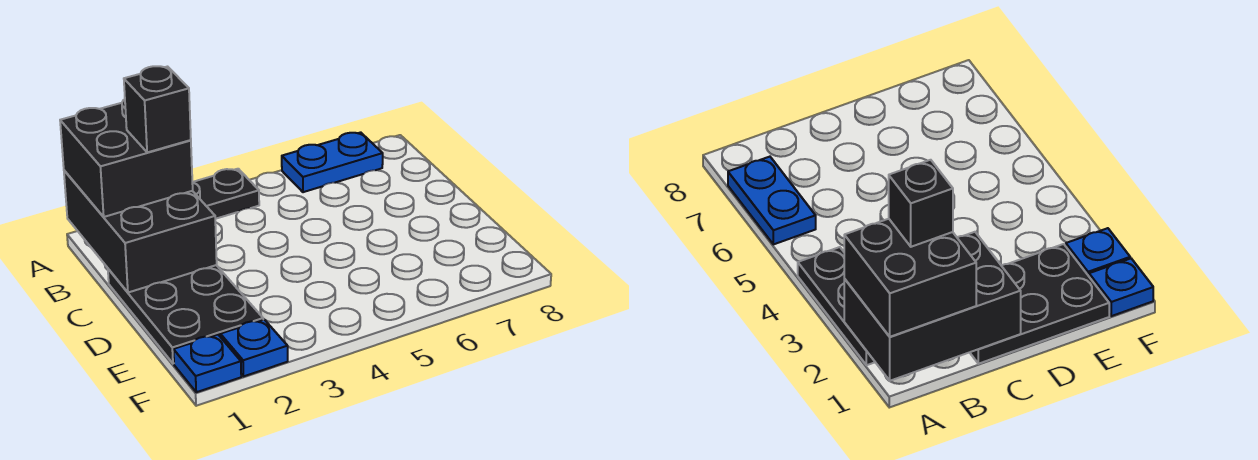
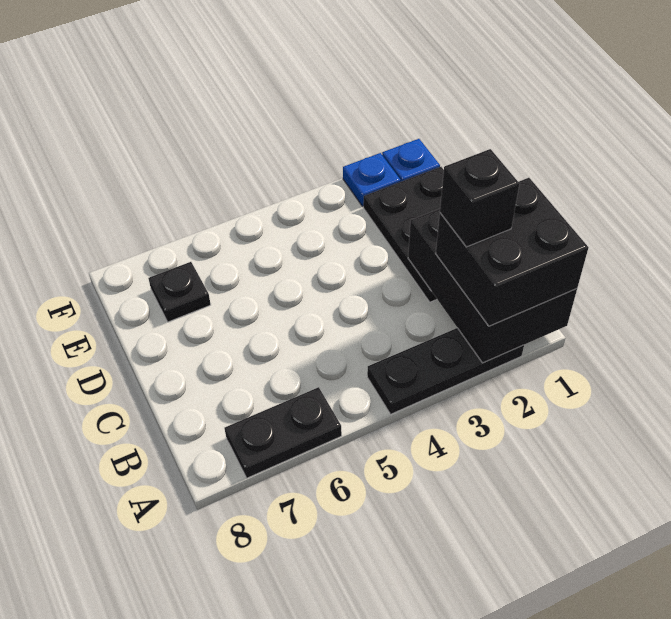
blue plate A6:A7 level 1 -> black plate A6:A7 level 1
none -> black plate E7 level 1

